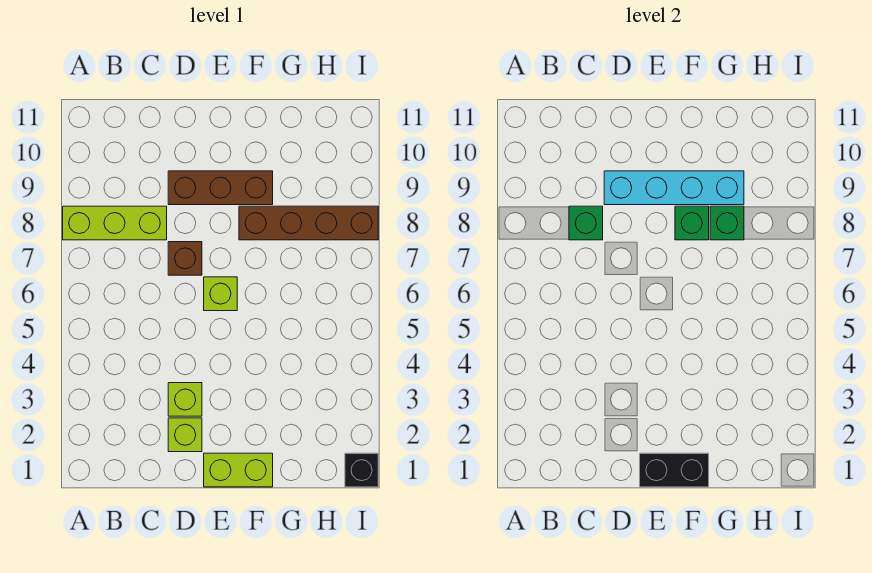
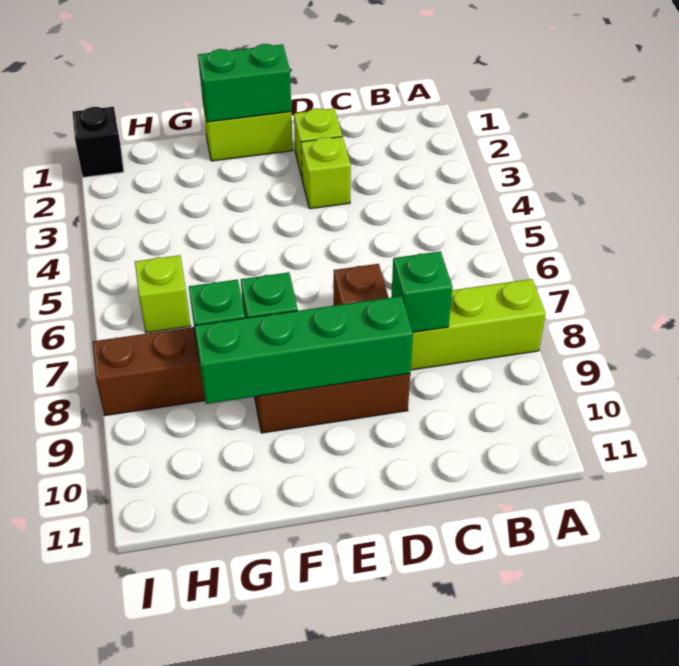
cyan brick D9:G9 level 2 -> green brick D9:G9 level 2
black brick E1:F1 level 2 -> green brick E1:F1 level 2
lime brick E6 level 1 -> lime brick H6 level 1

